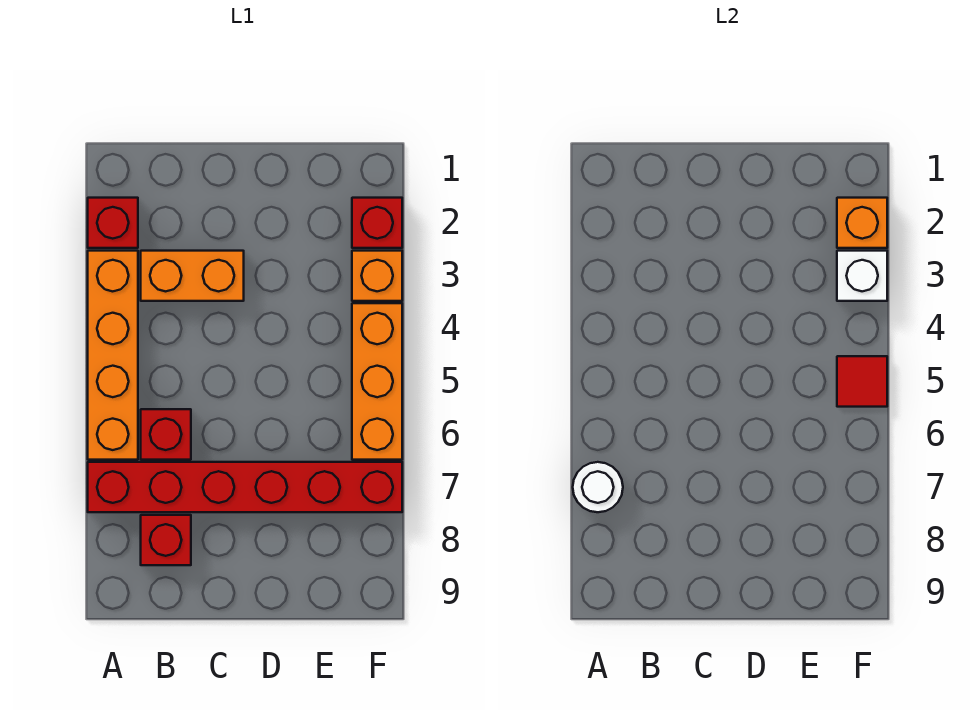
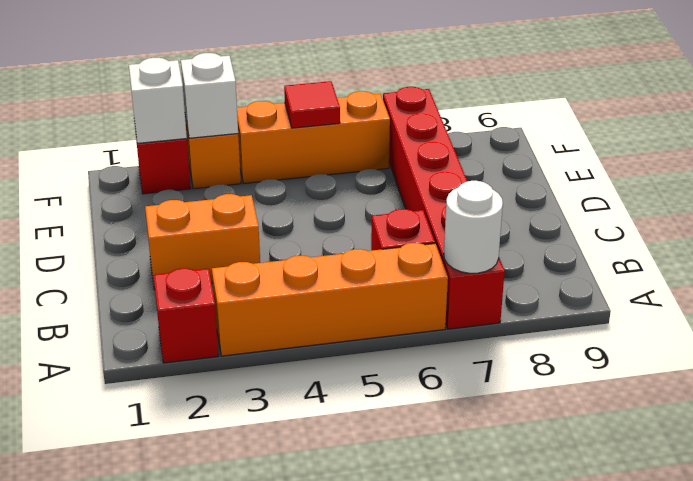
orange brick B3:C3 level 1 -> orange brick C2:C3 level 1
red brick B8 level 1 -> none
orange brick F2 level 2 -> white brick F2 level 2

